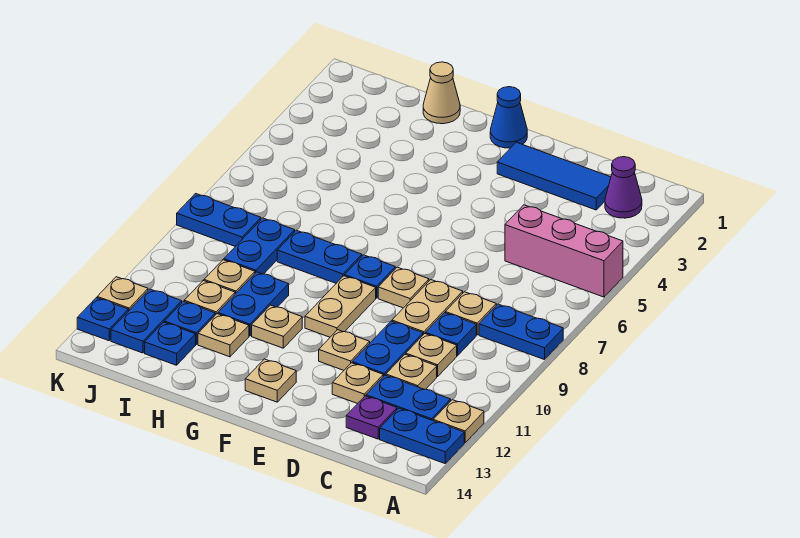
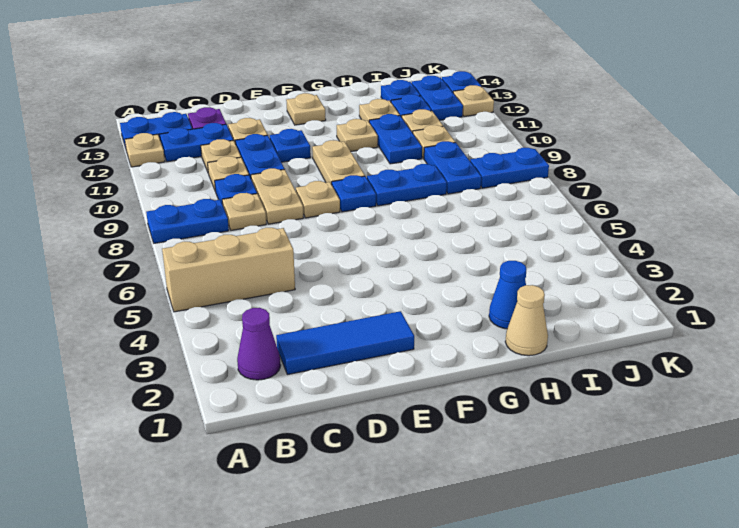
pink brick A5:C5 level 1 -> tan brick A5:C5 level 1
tan plate E11 level 1 -> blue plate E11 level 1
blue cone F1 level 1 -> blue cone H2 level 1

